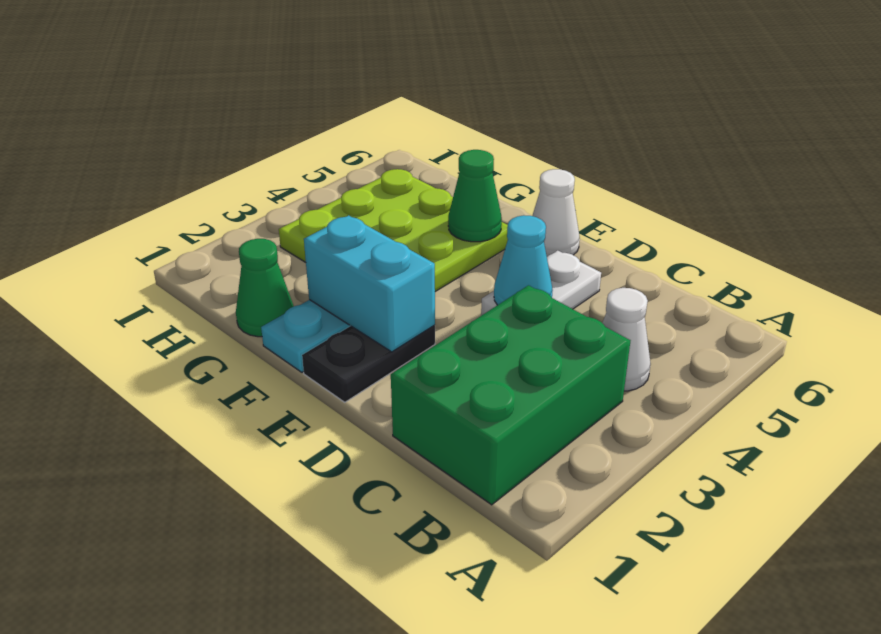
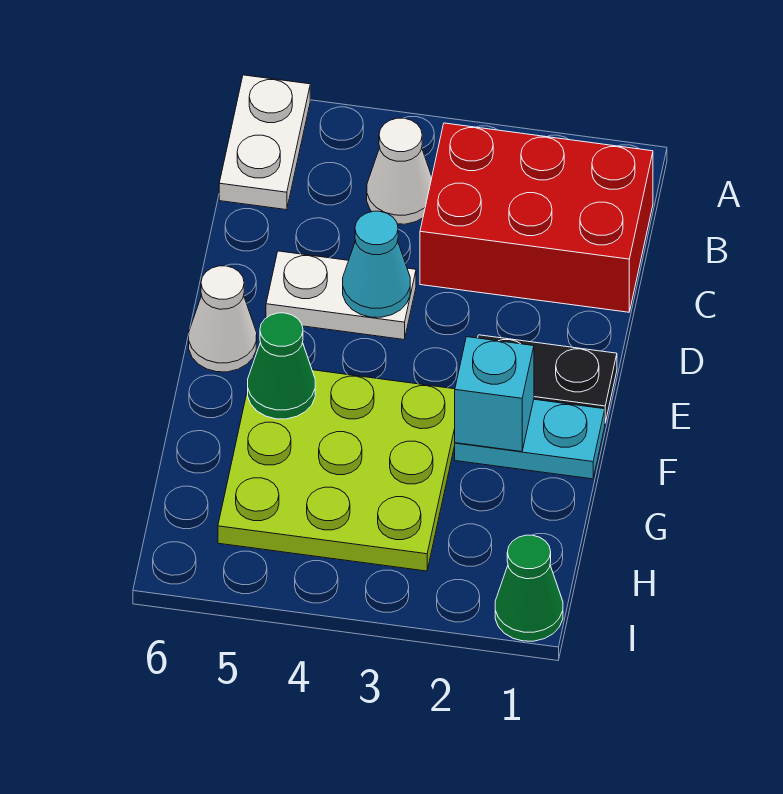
none -> white plate A6:B6 level 1
green brick B1:C3 level 1 -> red brick B1:C3 level 1
cyan brick E2:F2 level 2 -> cyan brick F2 level 2
green cone G1 level 1 -> green cone I1 level 1

